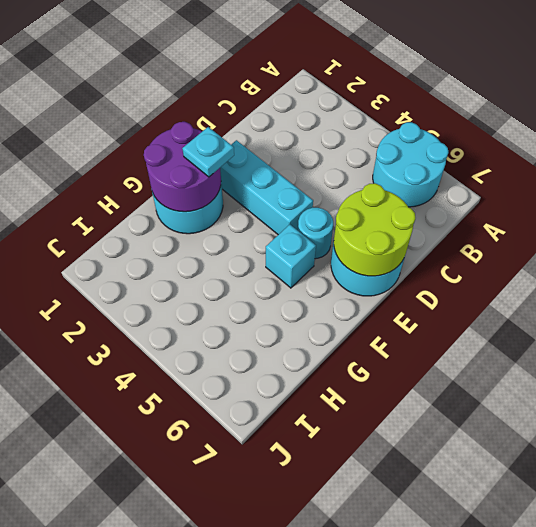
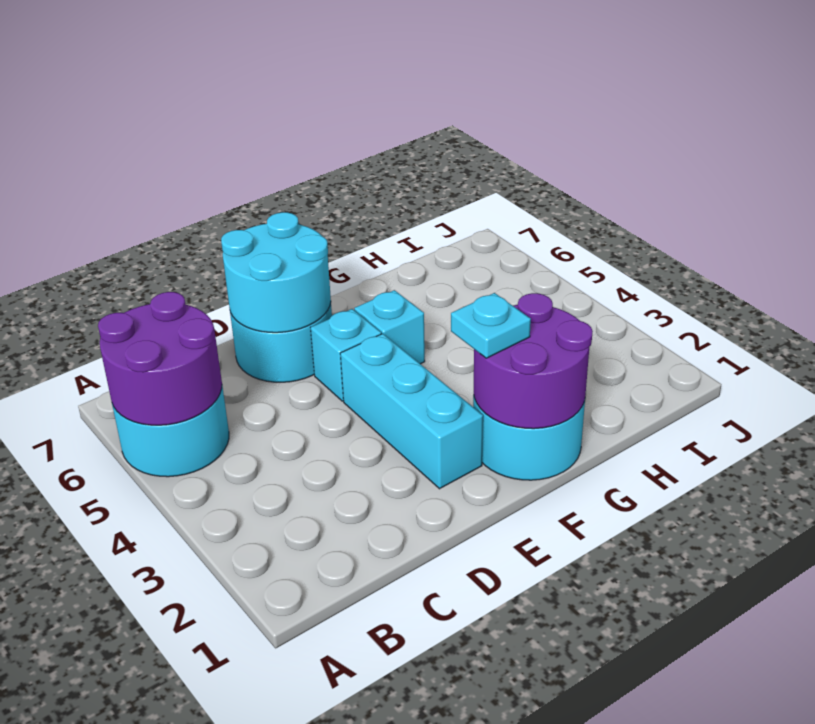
none -> purple round brick A5:B6 level 2
lime round brick D6:E7 level 2 -> cyan round brick D6:E7 level 2
cyan round brick E5 level 1 -> cyan brick E5 level 1

